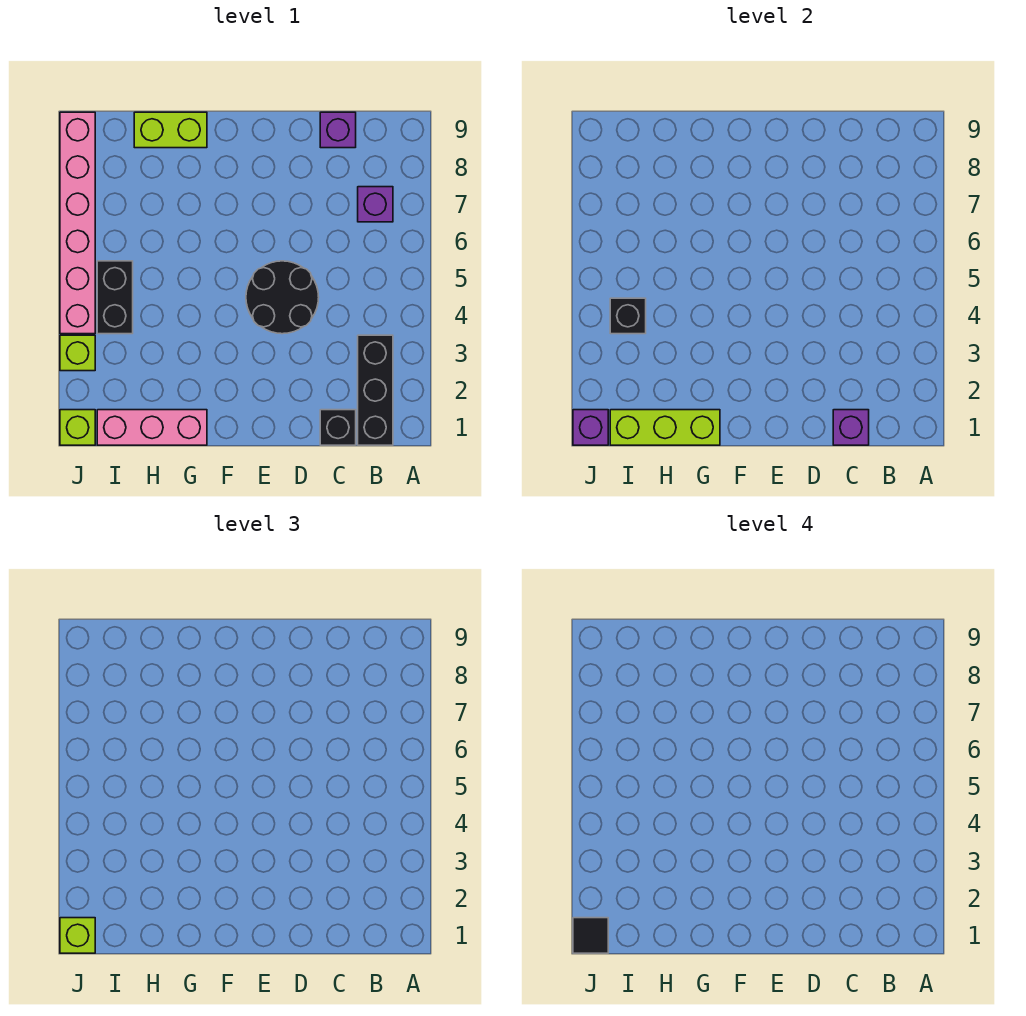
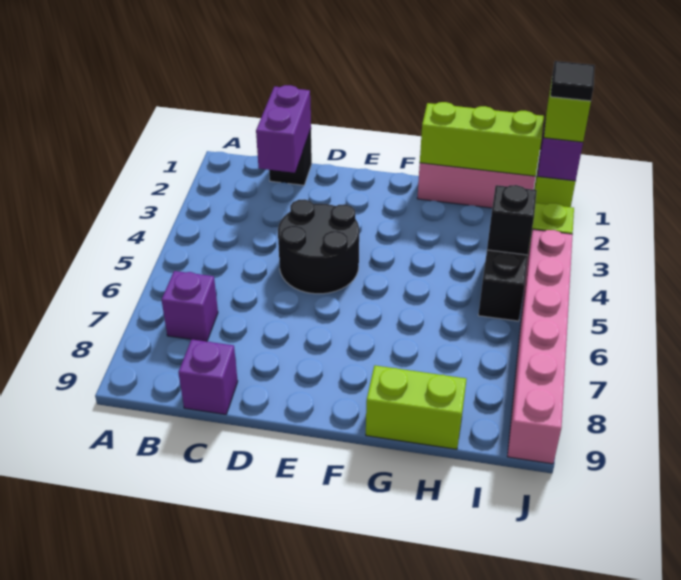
black brick B1:B3 level 1 -> none
purple brick C1 level 2 -> purple brick C1:C2 level 2

